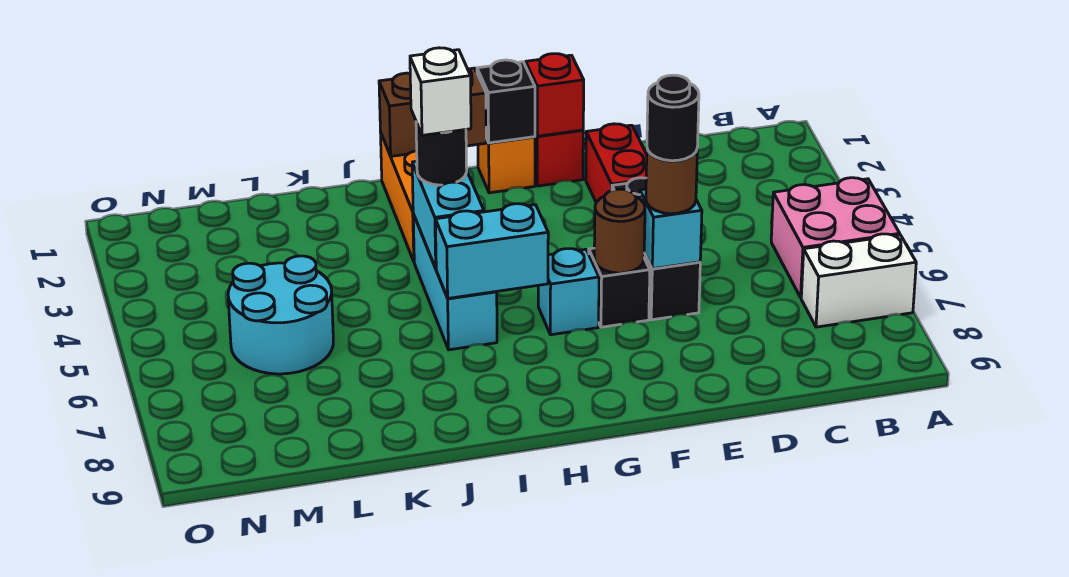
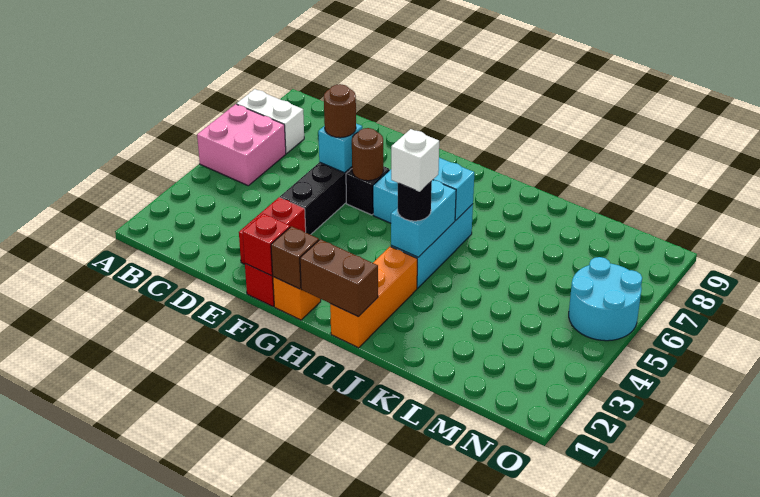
black round brick E6 level 4 -> none
black brick G1 level 2 -> brown brick G1 level 2
cyan round brick L5:M6 level 1 -> cyan round brick N5:O6 level 1

